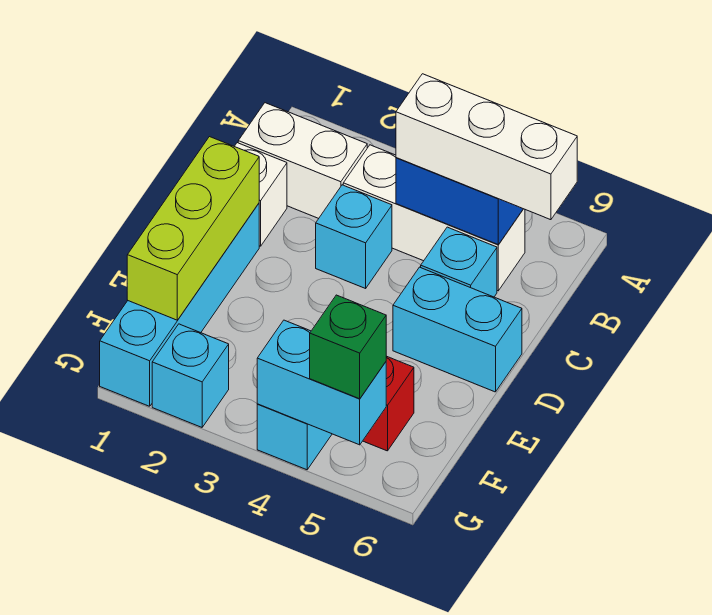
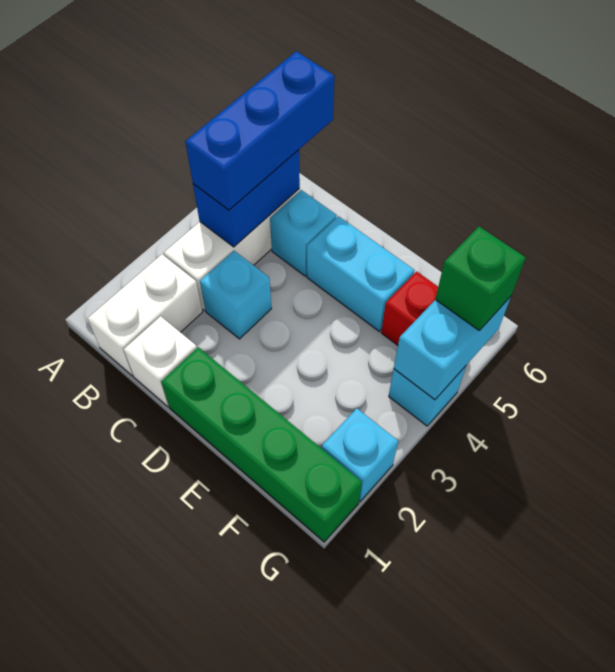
white brick B4:B6 level 3 -> blue brick B4:B6 level 3
cyan brick D1:G1 level 1 -> green brick D1:G1 level 1
lime brick D1:F1 level 2 -> none
cyan brick D5:D6 level 1 -> cyan brick D5:E5 level 1

